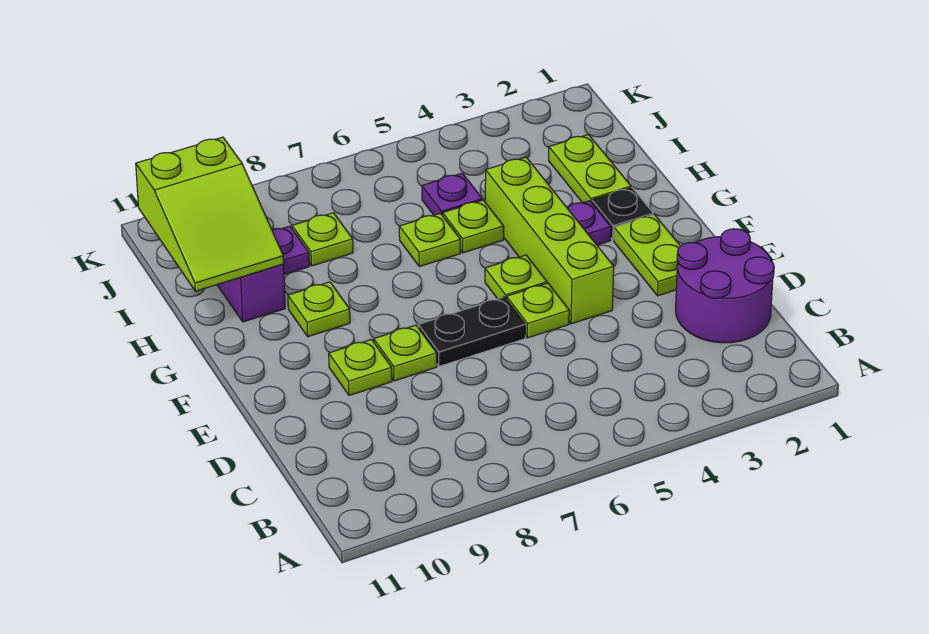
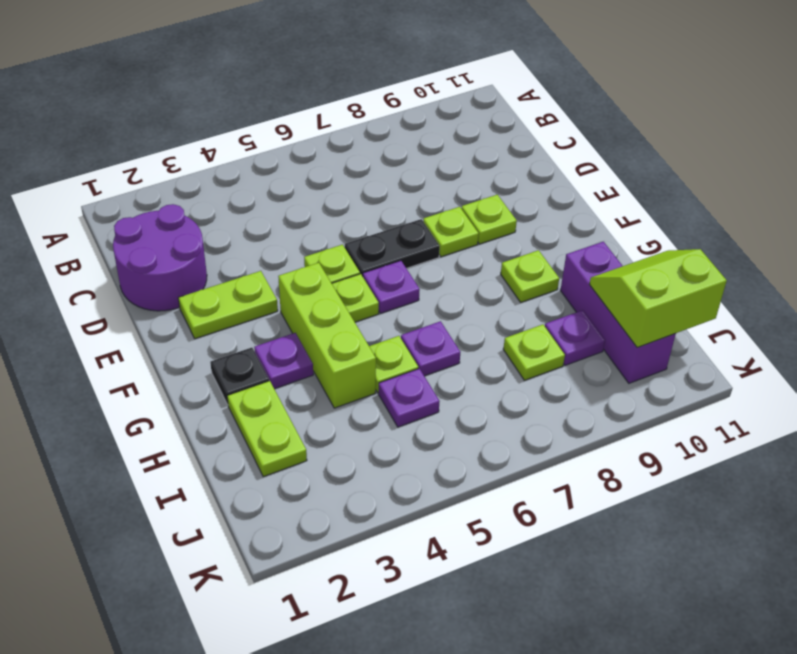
lime plate E2:F2 level 1 -> lime plate E2:E3 level 1
lime brick E4:H4 level 1 -> lime brick F4:H4 level 1
none -> purple plate F6 level 1
lime plate H6 level 1 -> purple plate H6 level 1
lime slope H10:J11 level 2 top J -> lime slope I10:J11 level 2 top J

